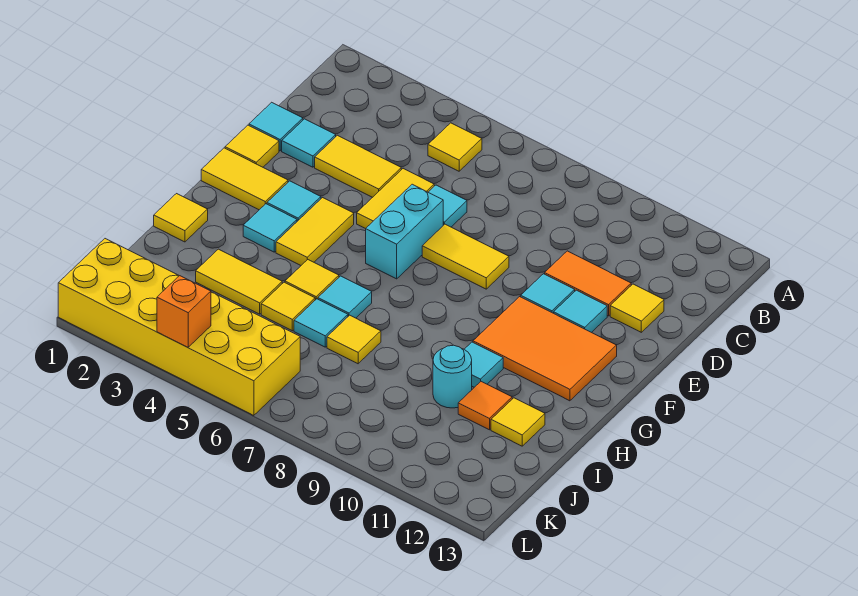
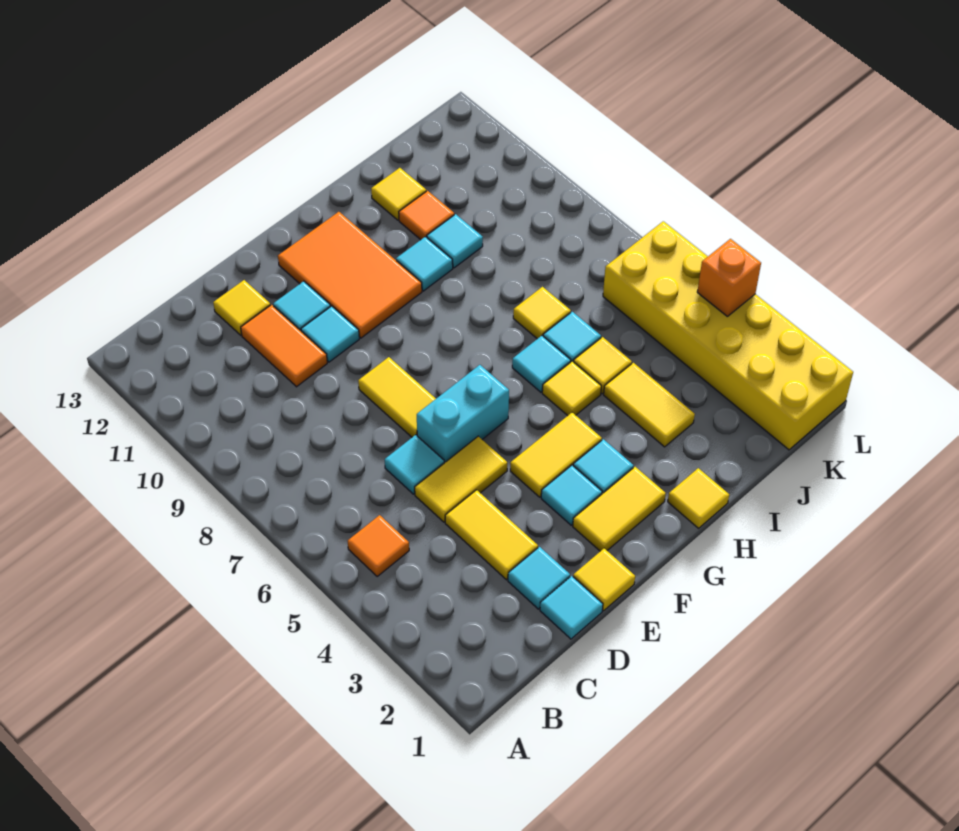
yellow tile B5 level 1 -> orange tile B5 level 1
yellow tile F1:F2 level 1 -> yellow tile F2:G2 level 1
cyan round brick I10 level 1 -> cyan tile I10 level 1

